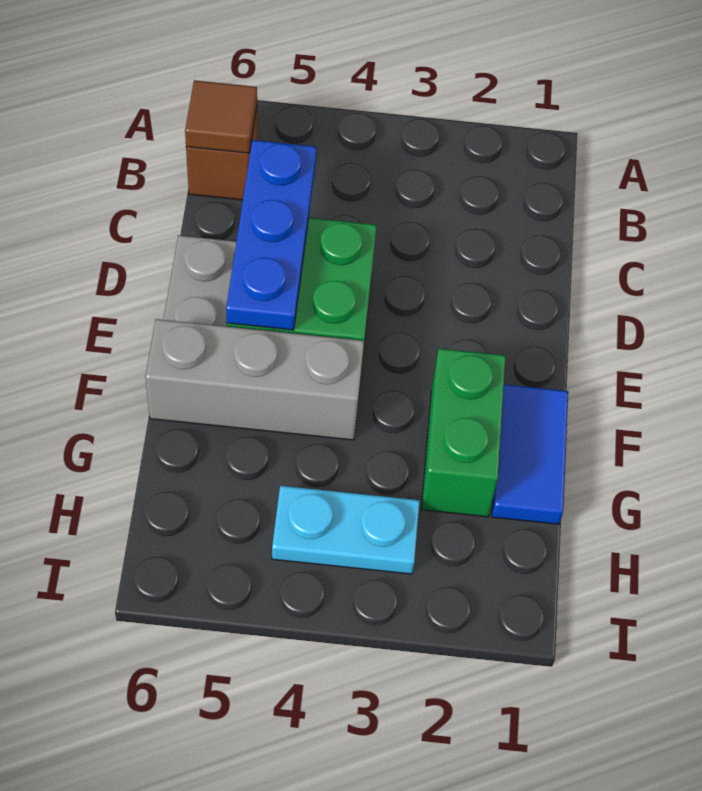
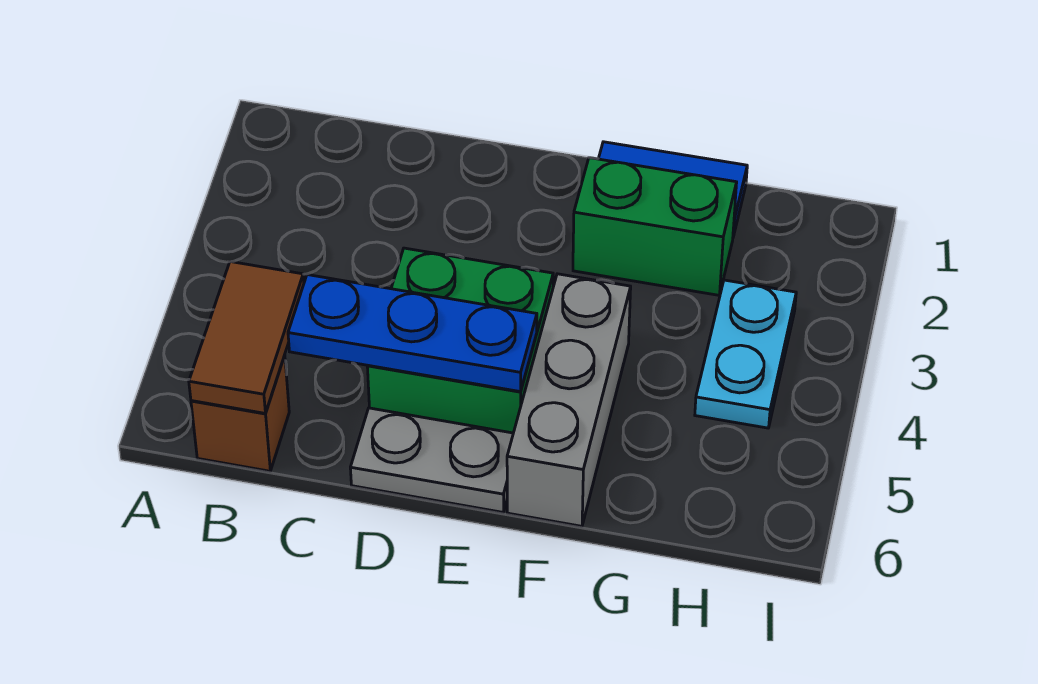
brown tile B6 level 2 -> brown tile B5:B6 level 2

